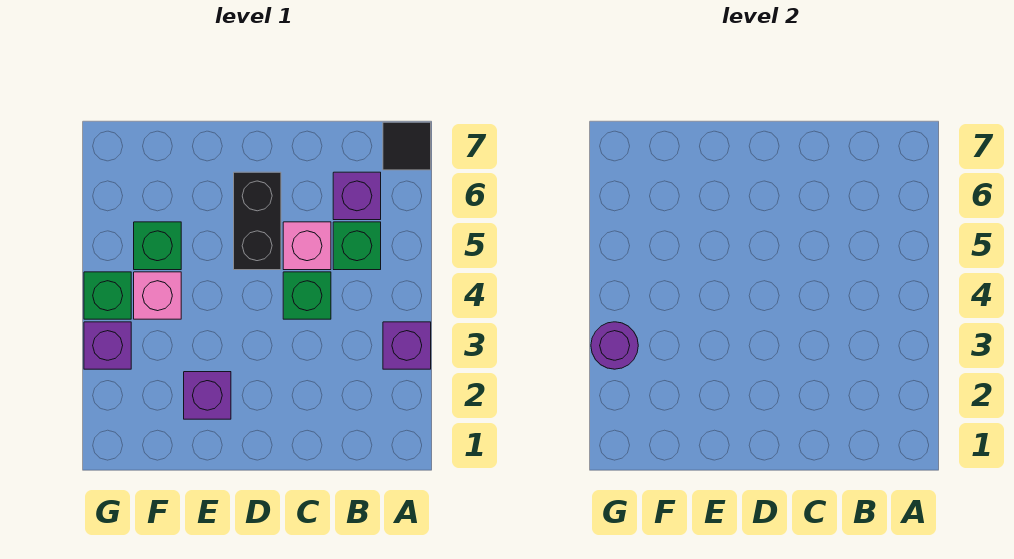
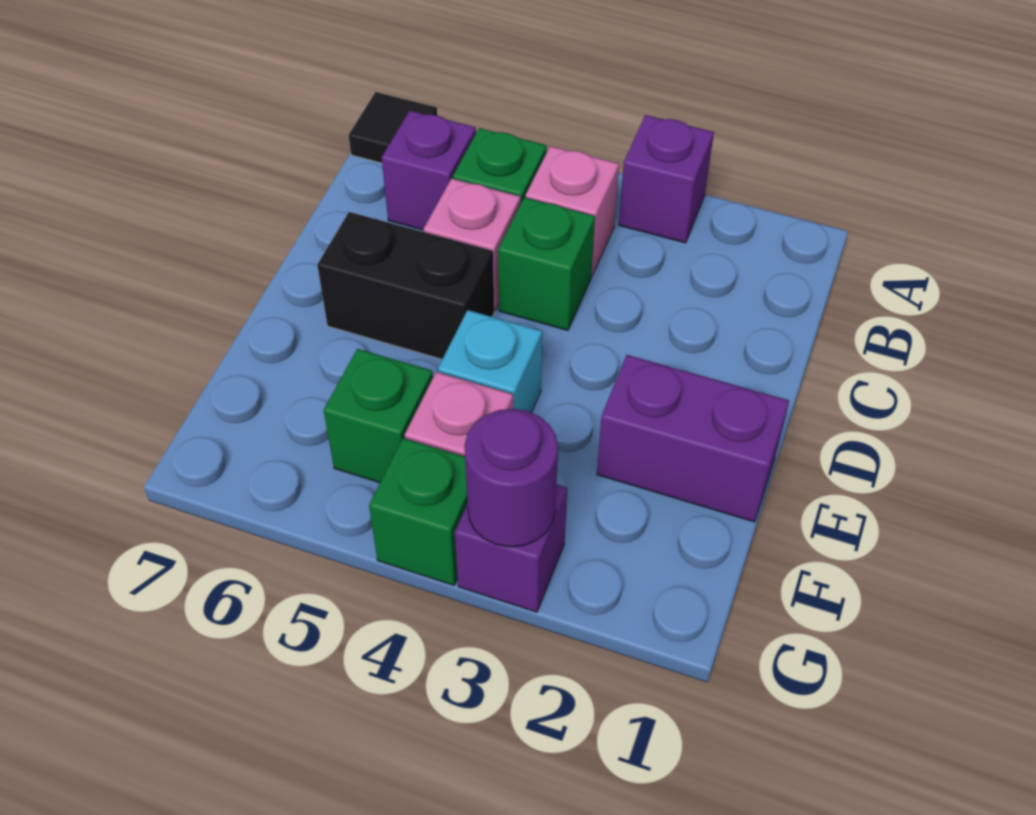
none -> pink brick B4 level 1
purple brick E2 level 1 -> purple brick E1:E2 level 1
none -> cyan brick E4 level 1

